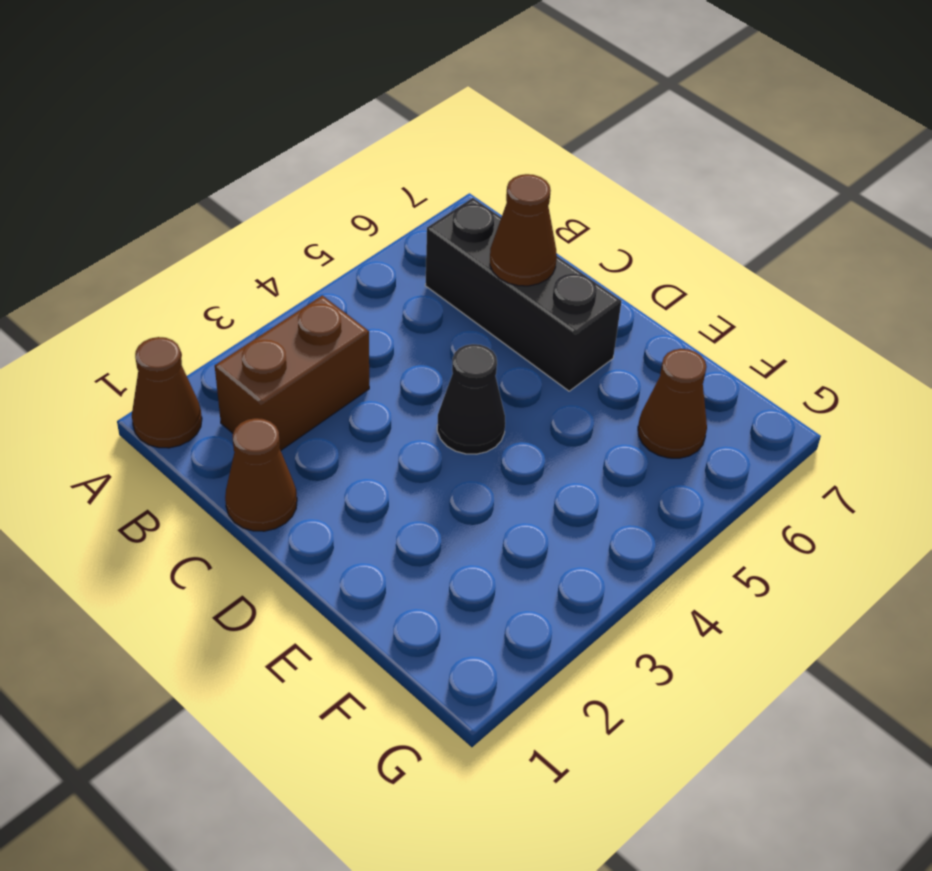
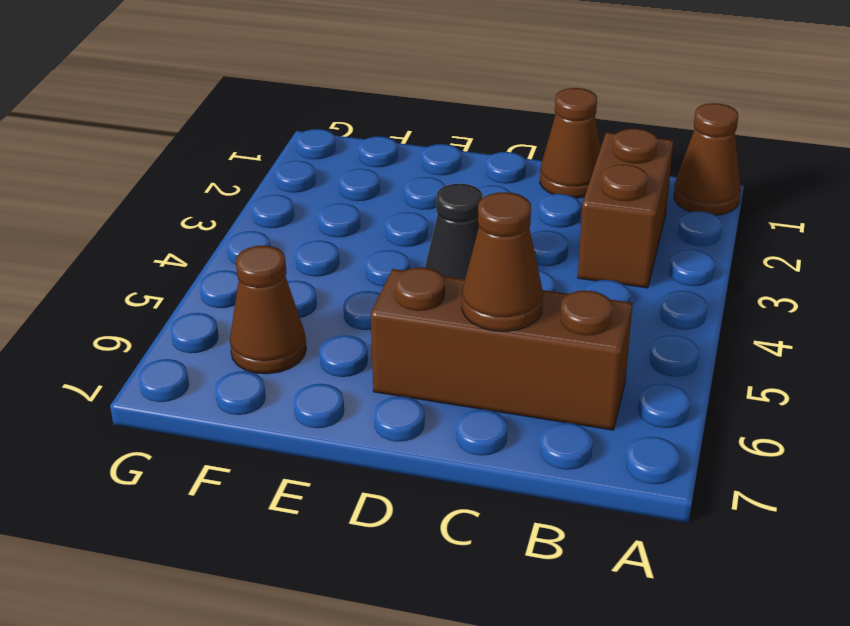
black brick B6:D6 level 1 -> brown brick B6:D6 level 1

